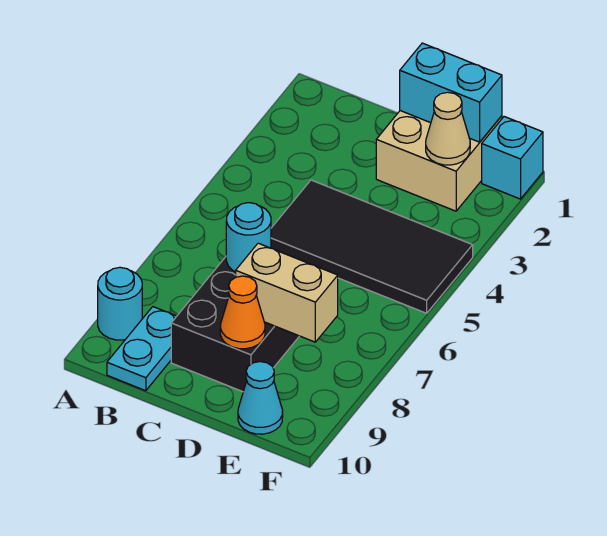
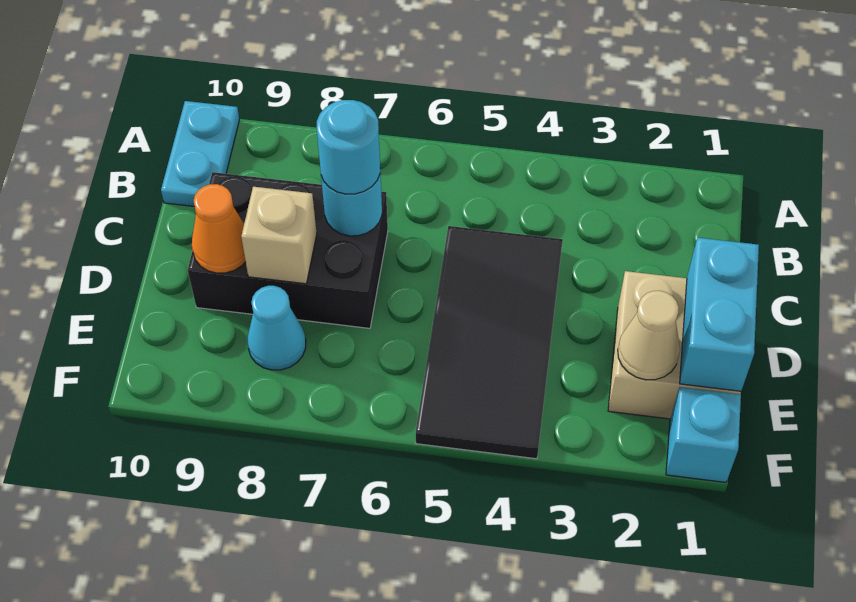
cyan round brick A9 level 1 -> cyan round brick C7 level 3
cyan plate B9:B10 level 1 -> cyan plate A10:B10 level 1
tan brick D8:E8 level 2 -> tan brick D8 level 2
cyan cone E10 level 1 -> cyan cone E8 level 1

